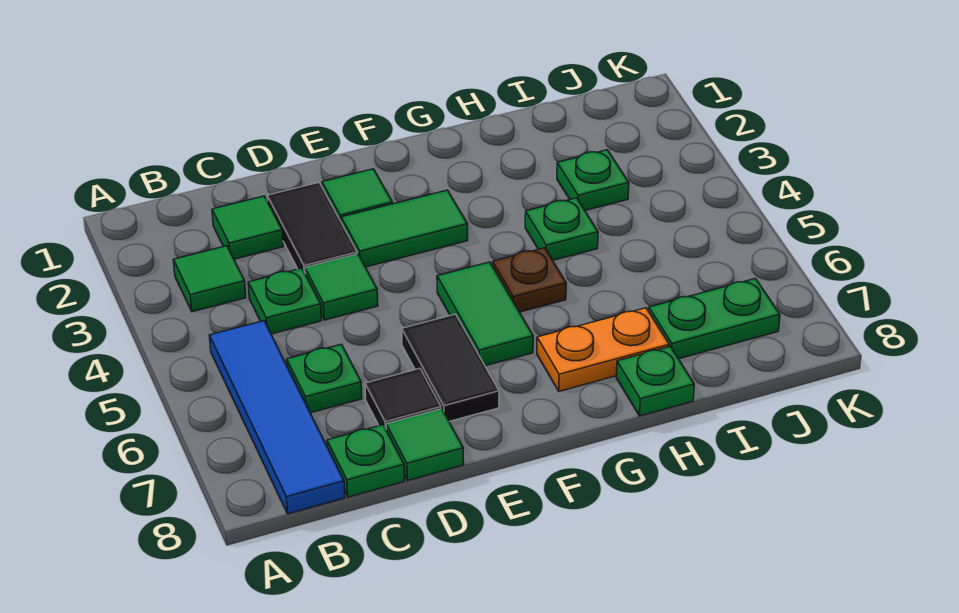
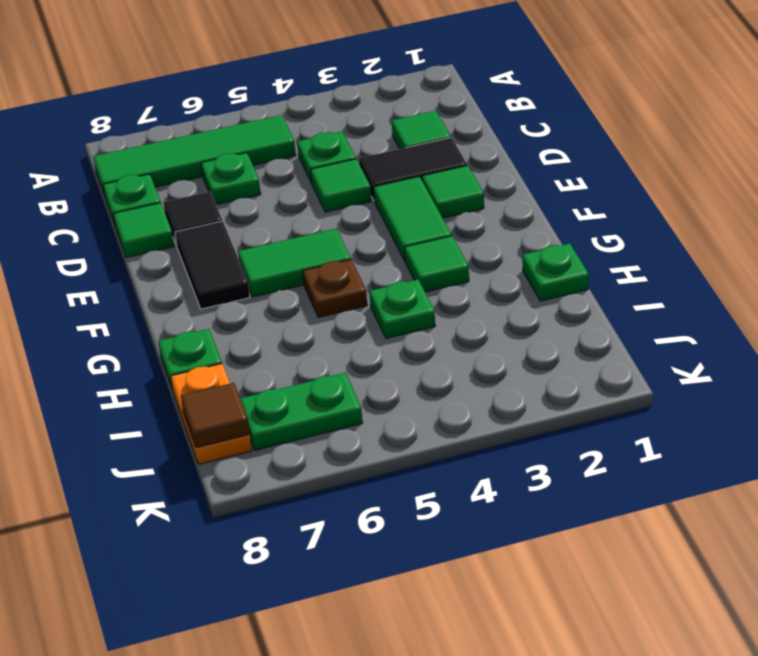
green tile B3 level 1 -> green tile G3 level 1
blue tile B5:B8 level 1 -> green tile B5:B8 level 1
black tile E6:E7 level 1 -> black tile E7:F7 level 1
orange plate G7:H7 level 1 -> orange plate I8:J8 level 1
green plate I3 level 1 -> green plate H1 level 1
green plate I7:J7 level 1 -> green plate J6:J7 level 1
none -> brown tile J8 level 2

